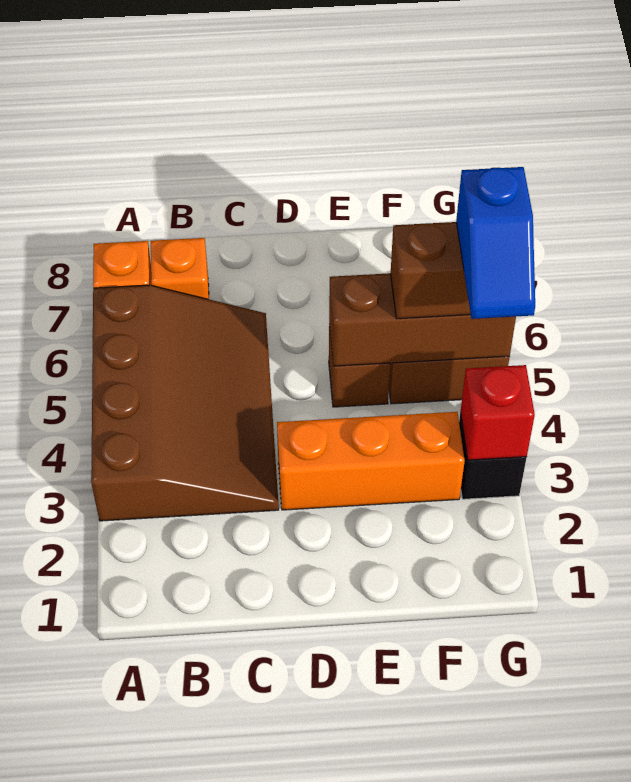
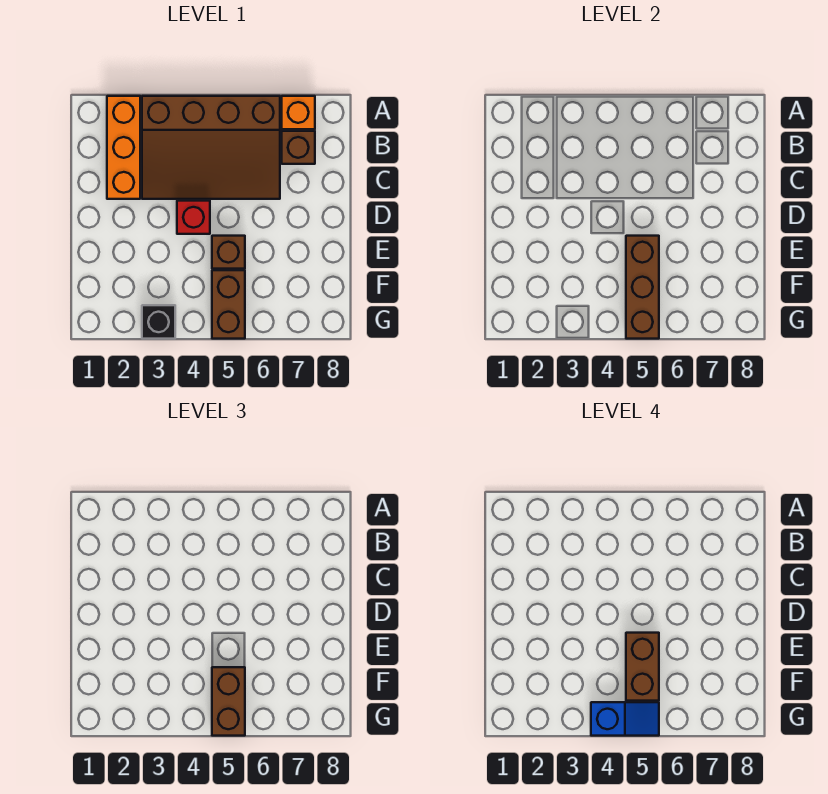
orange brick B7 level 1 -> brown brick B7 level 1
orange brick D3:F3 level 1 -> orange brick A2:C2 level 1
none -> brown brick E5:F5 level 4
red brick G3 level 2 -> red brick D4 level 1
blue slope G4:G5 level 4 top 5 -> blue slope G4:G5 level 4 top 4

